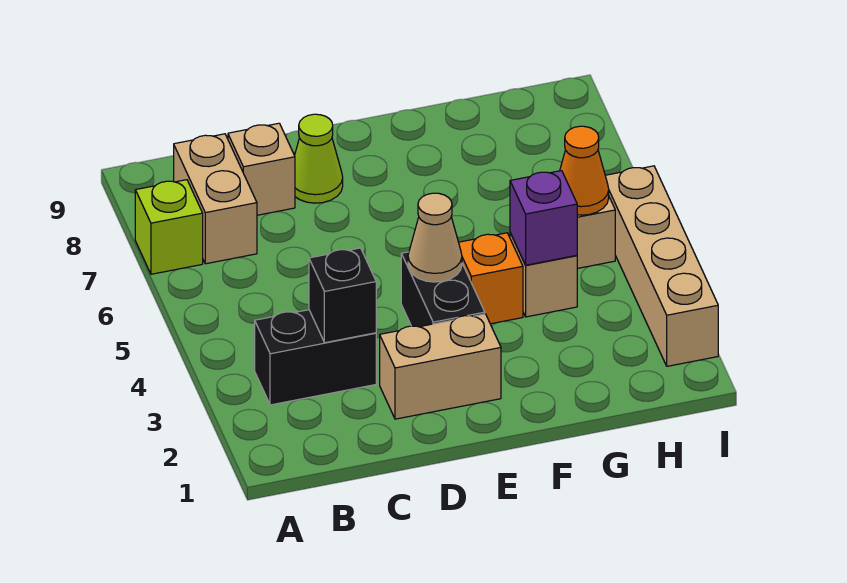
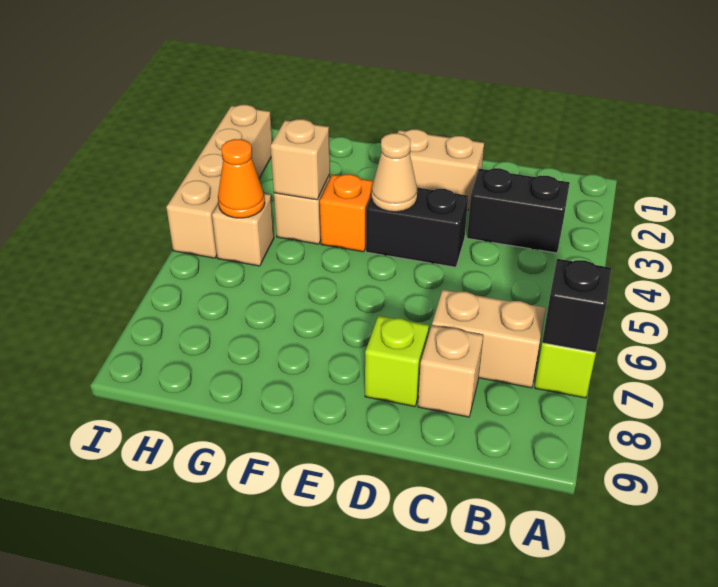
tan brick B7:B8 level 1 -> tan brick B7:C7 level 1
black brick C3 level 2 -> black brick A7 level 2
lime cone D8 level 1 -> lime brick D8 level 1
black brick E3:E4 level 1 -> black brick D4:E4 level 1
purple brick G4 level 2 -> tan brick G4 level 2

